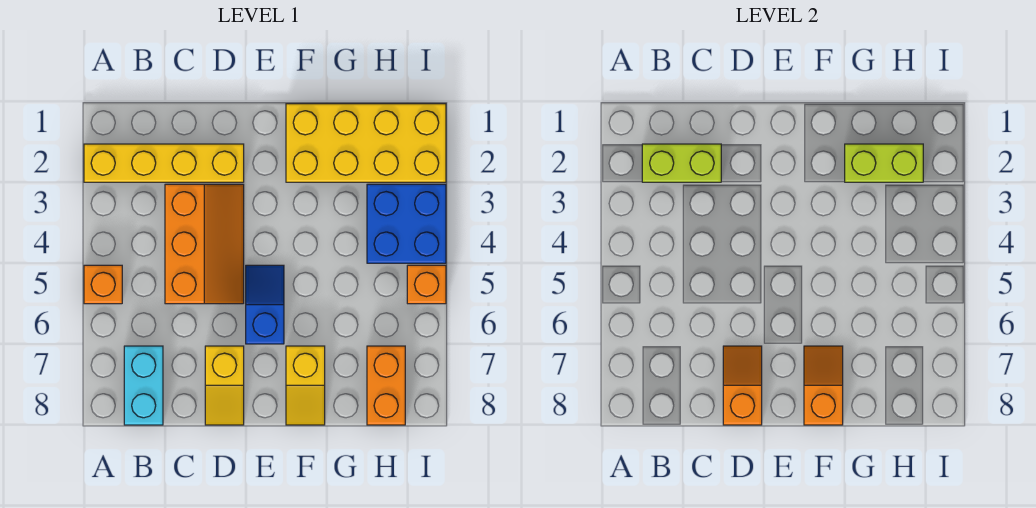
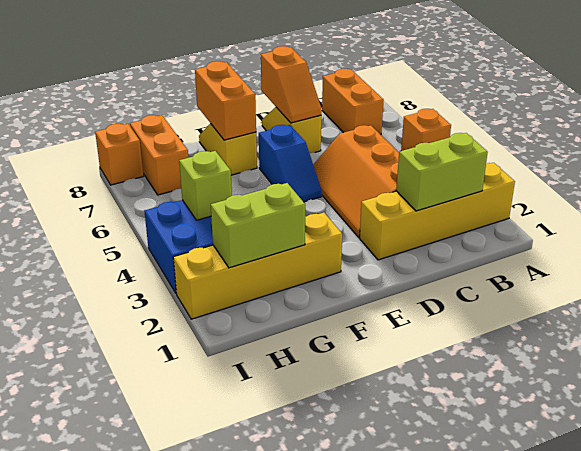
cyan brick B7:B8 level 1 -> orange brick B7:B8 level 1
yellow brick F1:I2 level 1 -> yellow brick F2:I2 level 1
orange slope F7:F8 level 2 top 8 -> orange brick F7:F8 level 2
none -> lime brick H4 level 2
orange brick I5 level 1 -> orange brick I8 level 1

